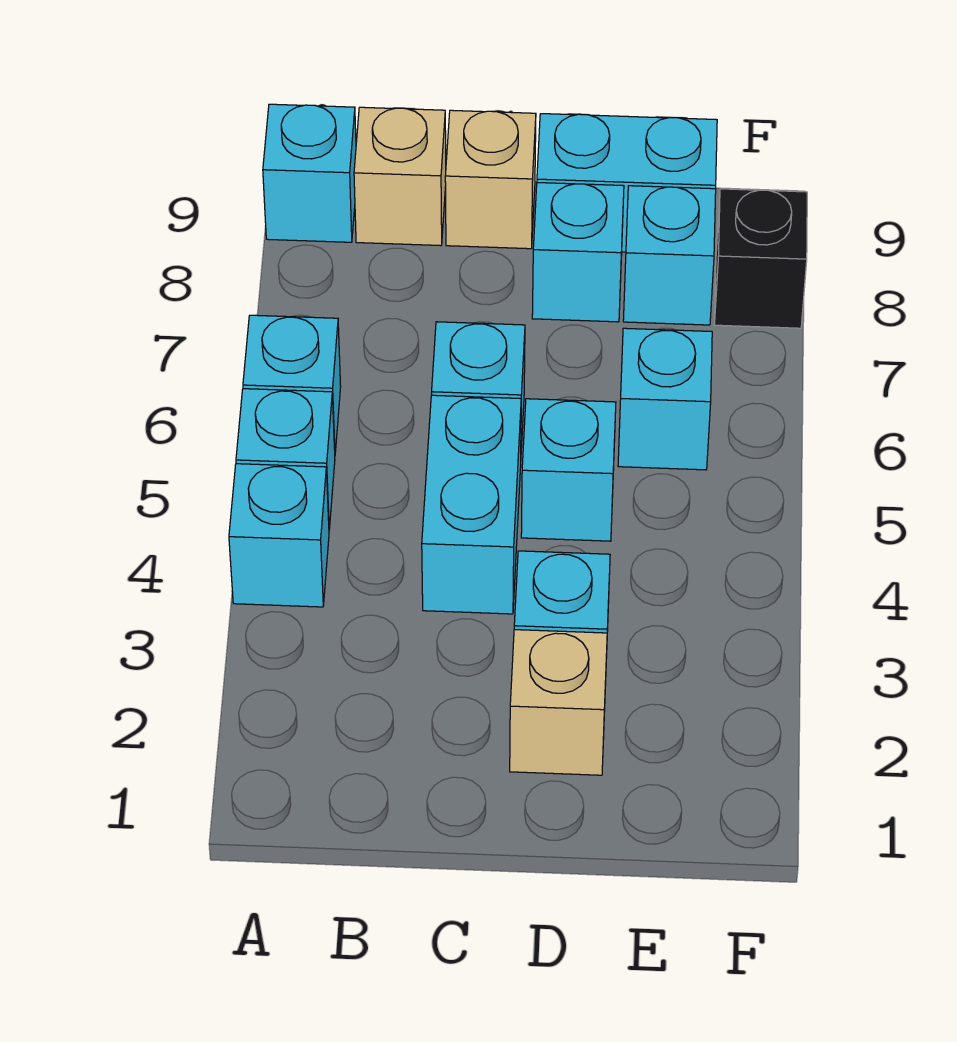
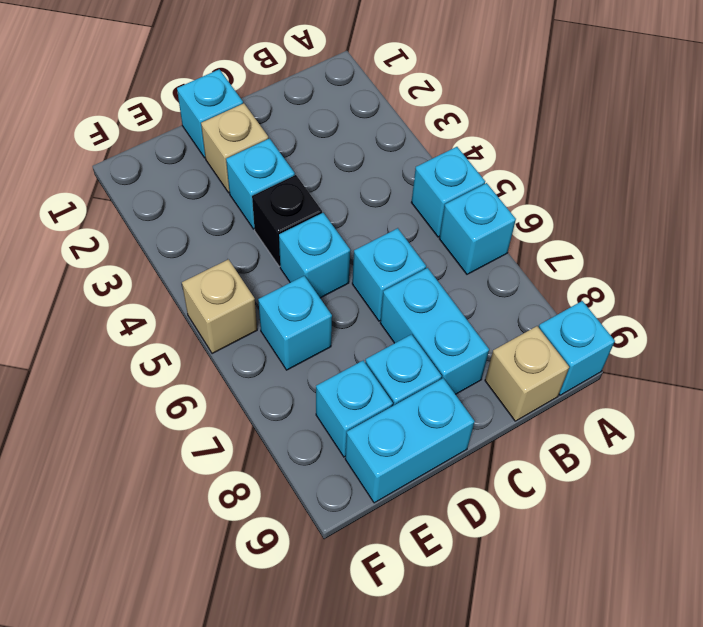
cyan brick A4 level 1 -> cyan brick D1 level 1
cyan brick C4:C5 level 1 -> cyan brick C7:C8 level 1
tan brick C9 level 1 -> tan brick F5 level 1
black brick F8 level 1 -> black brick D4 level 1

